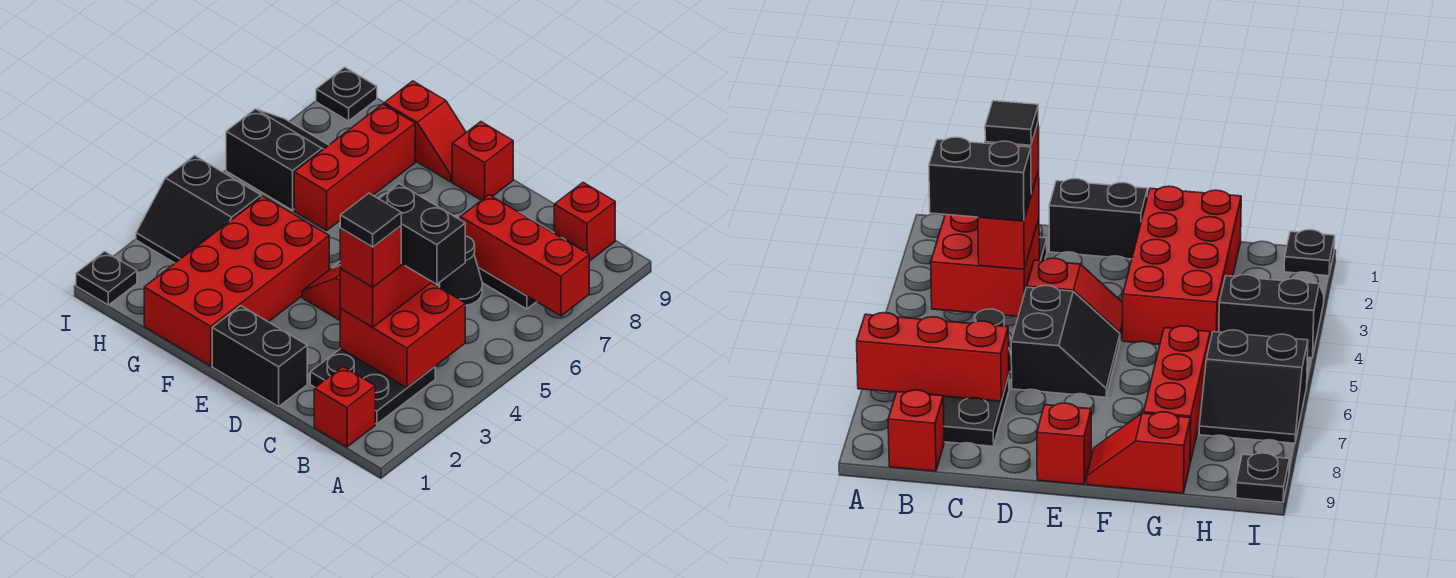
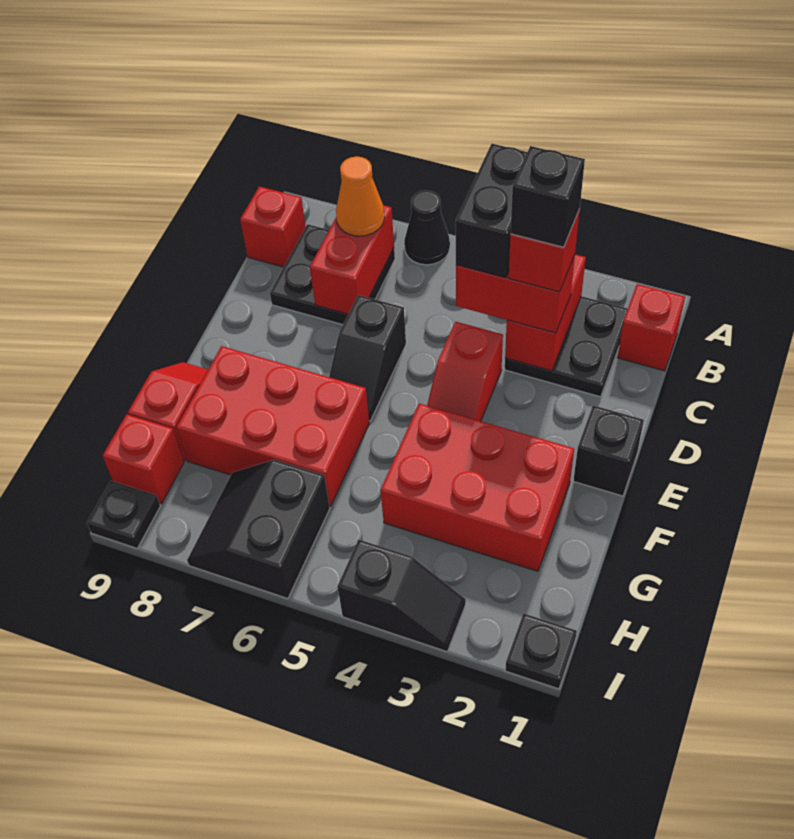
red brick A7:C7 level 2 -> red brick B7:C7 level 2
red brick B3:C4 level 2 -> red brick B3:C3 level 2
none -> orange cone B7 level 3
black tile C3 level 5 -> black brick C3 level 5
black cone C6 level 1 -> black cone A6 level 1
black brick D1:E1 level 1 -> black brick E1 level 1
black slope D5:E6 level 1 top D -> black slope D6:E6 level 1 top D
red brick E9 level 1 -> red brick H9 level 1
red brick F1:G4 level 1 -> red brick F2:G4 level 1
red brick G6:G8 level 1 -> red brick F6:G8 level 1
black slope H3:I4 level 1 top 4 -> black slope I3:I4 level 1 top 4

